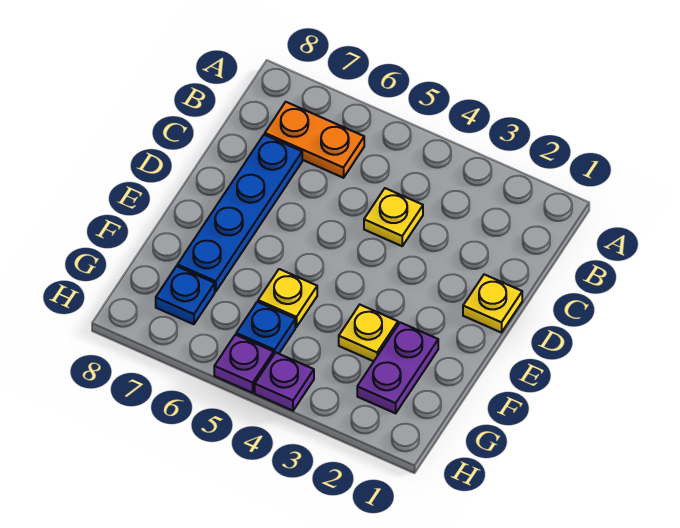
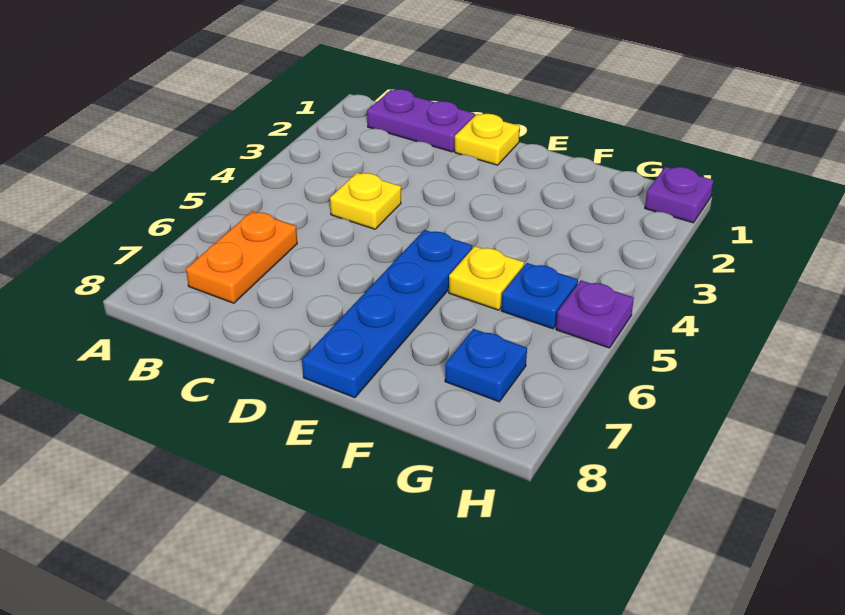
blue plate C7:F7 level 1 -> blue plate E5:E8 level 1
purple plate F2:G2 level 1 -> purple plate B1:C1 level 1
yellow plate F3 level 1 -> none
purple plate H4 level 1 -> purple plate H1 level 1

